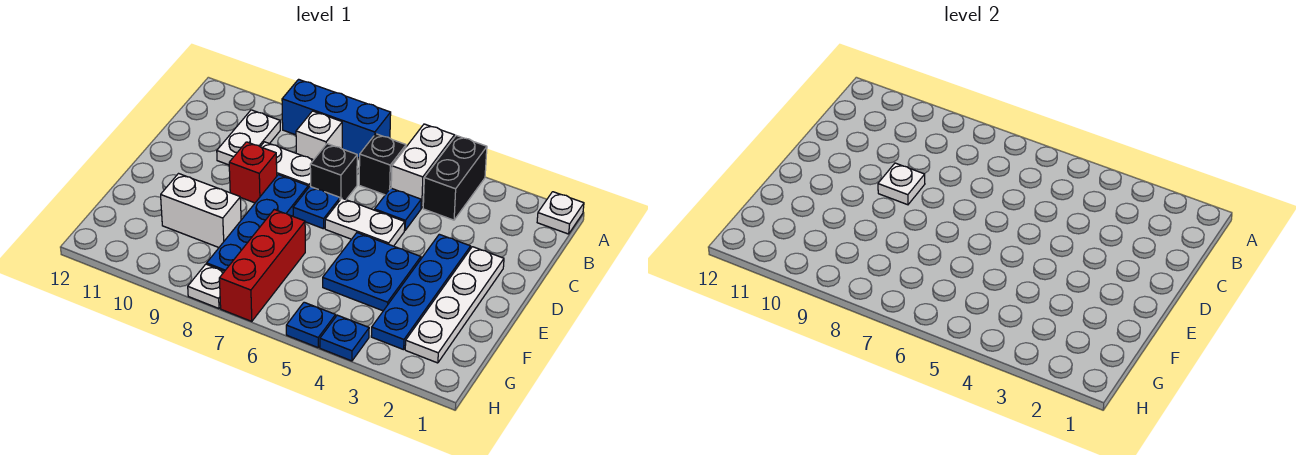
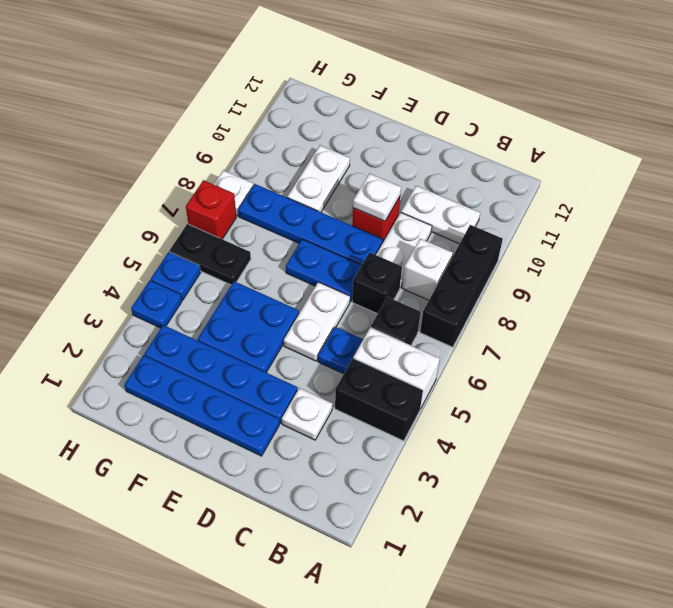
white plate A1 level 1 -> white plate C3 level 1
blue brick A7:A9 level 1 -> black brick A7:A9 level 1
white plate D2:G2 level 1 -> blue plate D2:G2 level 1
blue plate D7 level 1 -> blue plate D7:E7 level 1
red brick F7:H7 level 1 -> red brick H7 level 1
white brick F9:F10 level 1 -> white plate F9:F10 level 1
none -> black plate G6:H6 level 1

